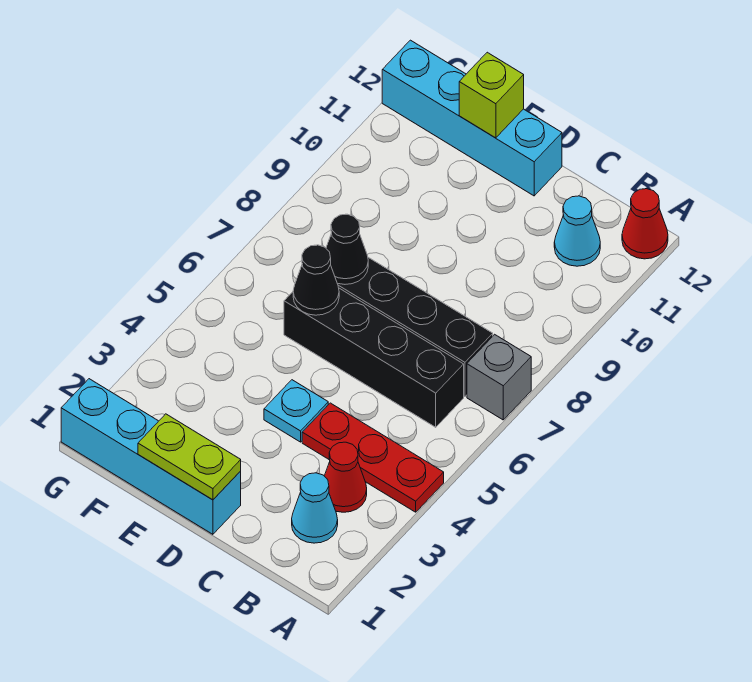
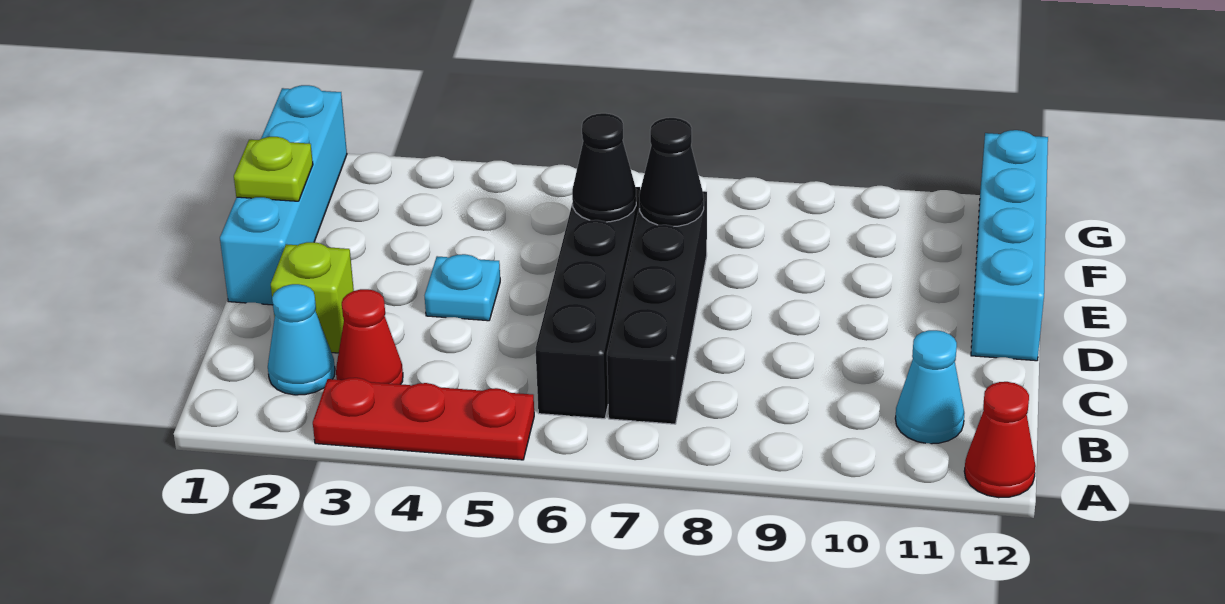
red plate A4:C4 level 1 -> red plate A3:A5 level 1
grey brick A7 level 1 -> none
lime plate D1:E1 level 2 -> lime plate E1 level 2
lime brick E12 level 2 -> lime brick C2 level 1

